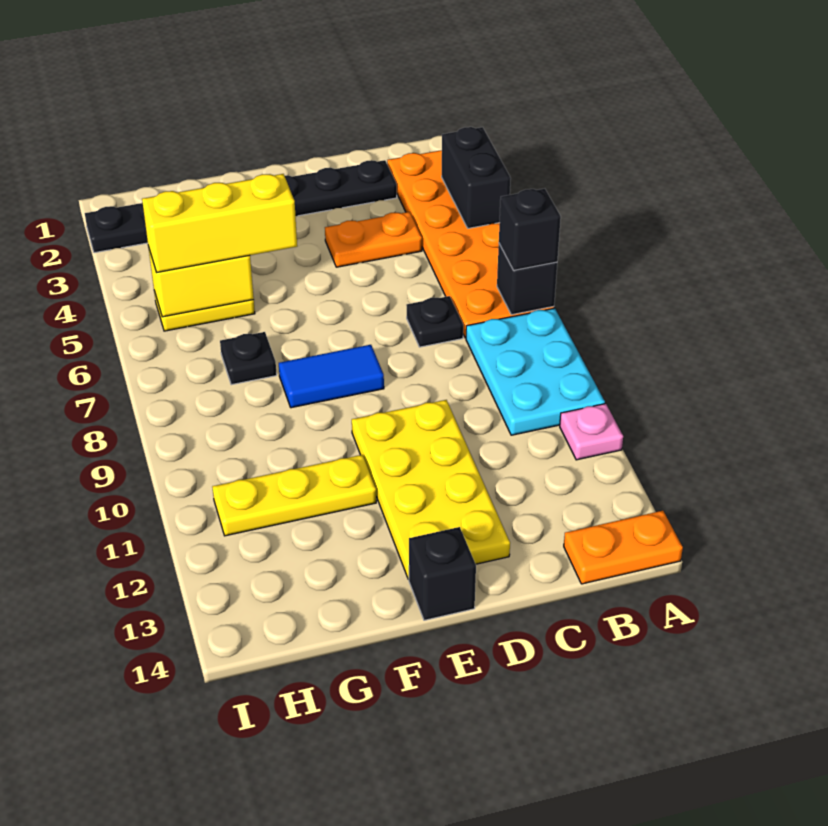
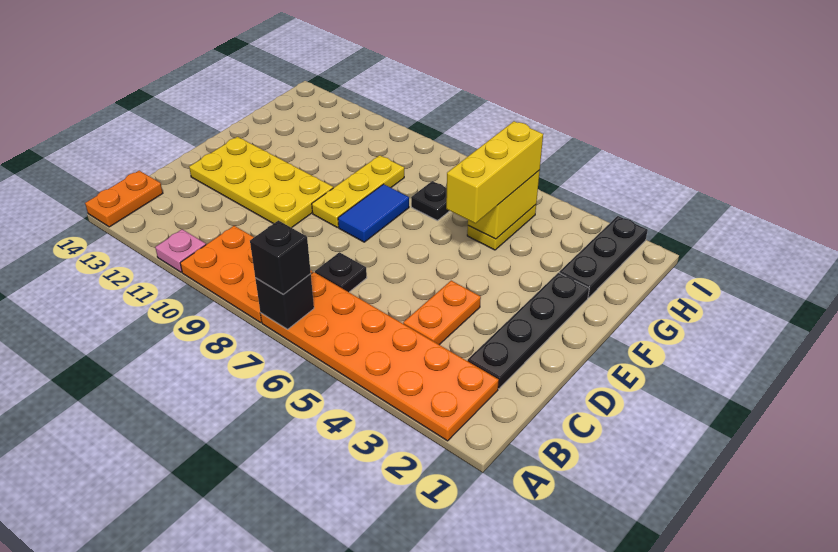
black brick A3:A4 level 2 -> none
cyan plate A8:B10 level 1 -> orange plate A8:B10 level 1
black brick E14 level 1 -> none
yellow plate F11:H11 level 1 -> yellow plate E9:G9 level 1

